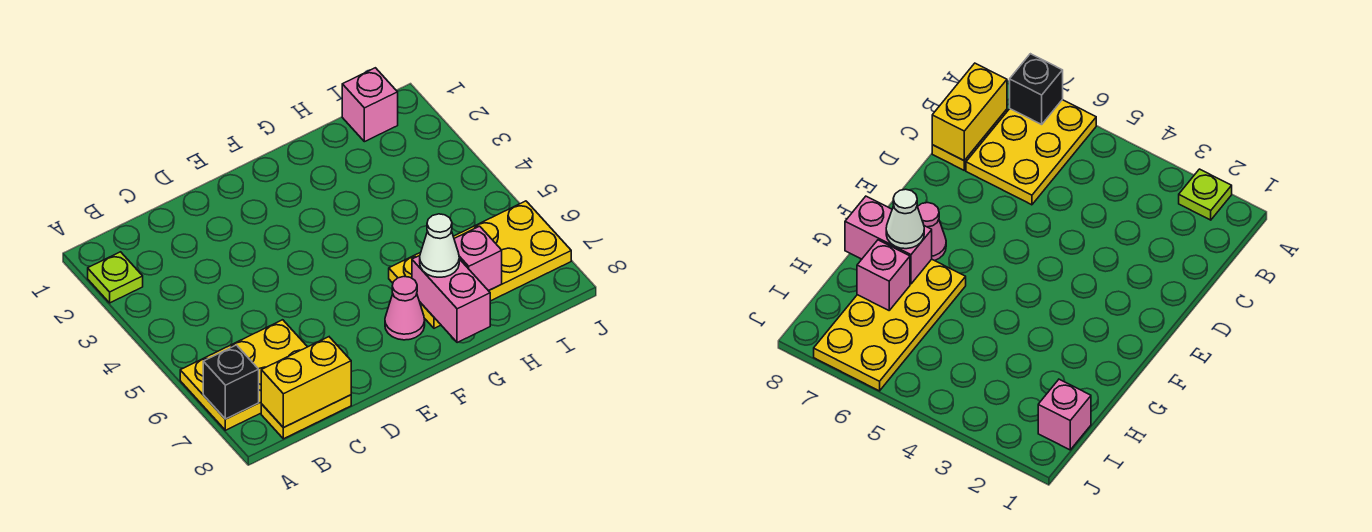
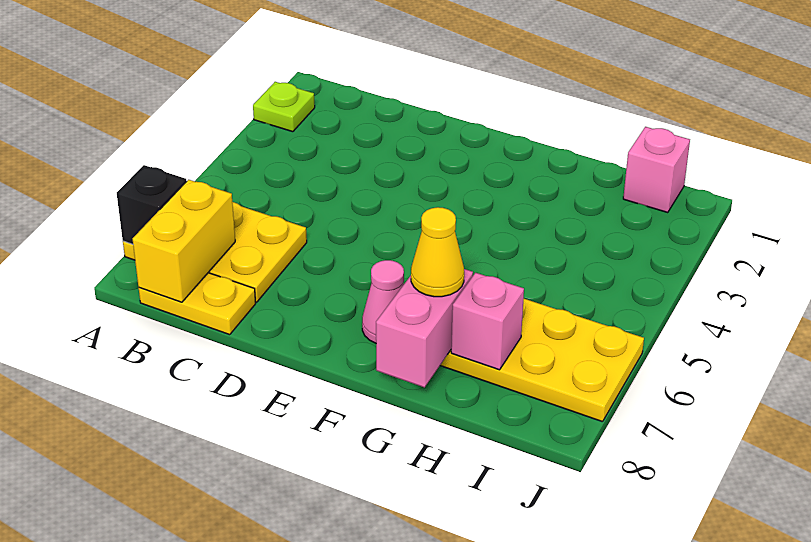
yellow brick B8:C8 level 2 -> yellow brick B7:B8 level 2
white cone G7 level 3 -> yellow cone G7 level 3

